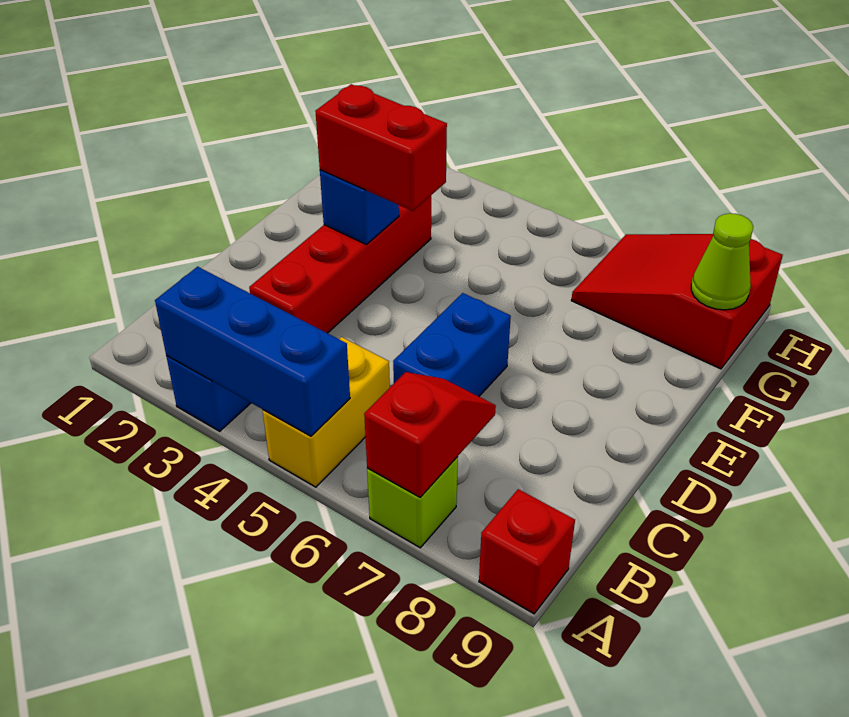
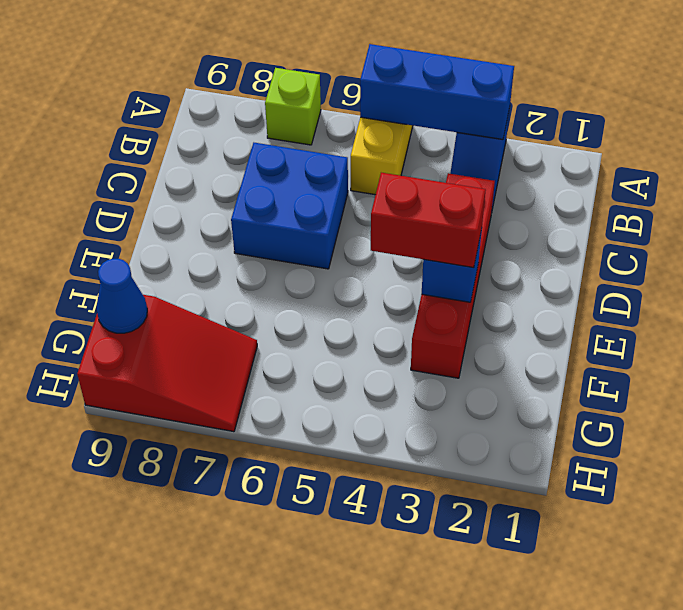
red slope A7:B7 level 2 top A -> none
red brick A9 level 1 -> none
blue brick C6:D6 level 1 -> blue brick C6:D7 level 1
lime cone G9 level 2 -> blue cone G9 level 2

